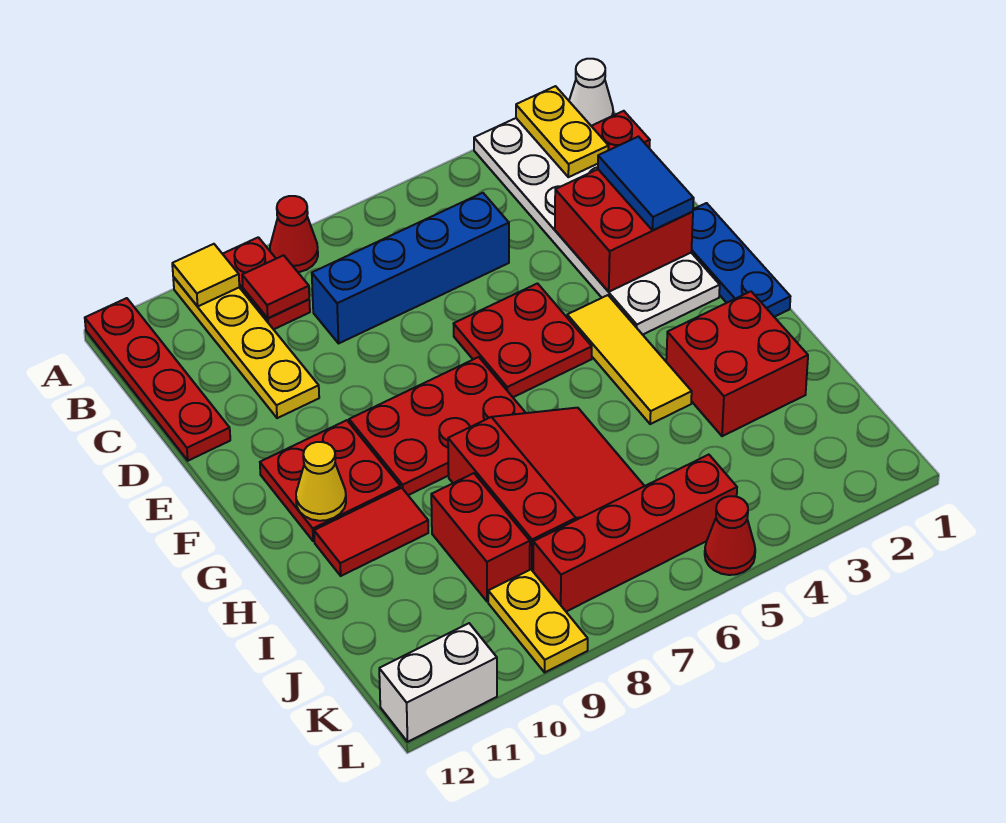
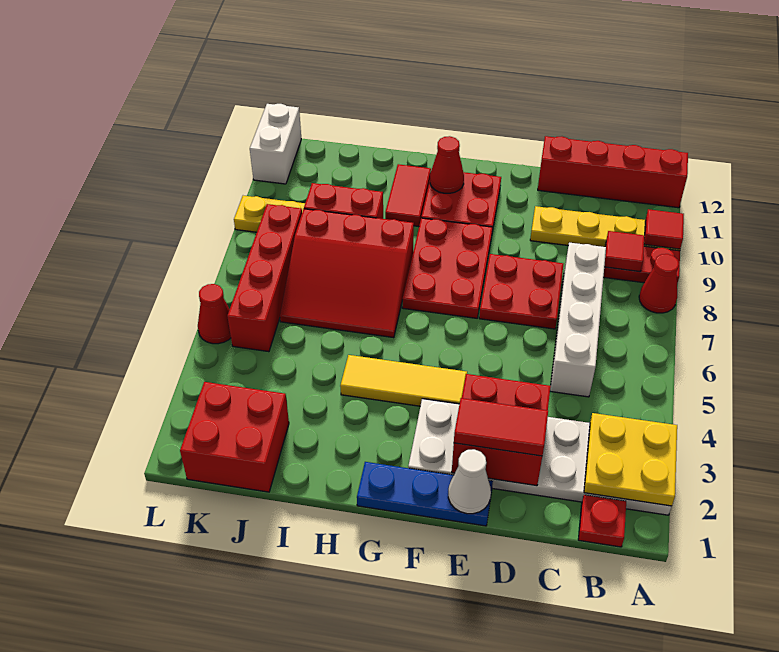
white cone A1 level 1 -> white cone E1 level 2
yellow plate A2:B2 level 2 -> yellow plate A2:B3 level 2
yellow tile A10 level 2 -> red tile A10 level 2
red plate A12:D12 level 1 -> red brick A12:D12 level 1
blue brick C5:C8 level 1 -> white brick C5:C8 level 1
blue tile D2:E2 level 3 -> red tile D2:E2 level 3
red plate E5:F6 level 1 -> red plate D7:E8 level 1
yellow cone G11 level 2 -> red cone G11 level 2
red brick H2:I3 level 1 -> red brick J1:K2 level 1

